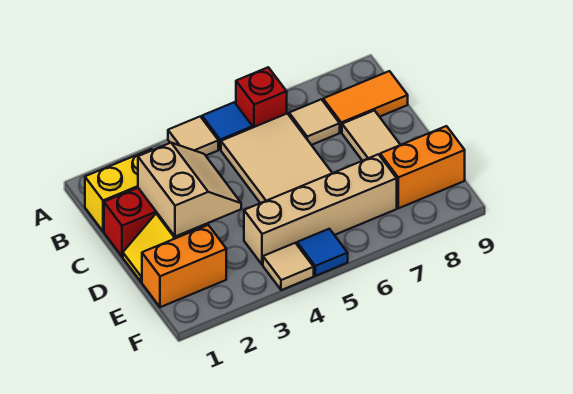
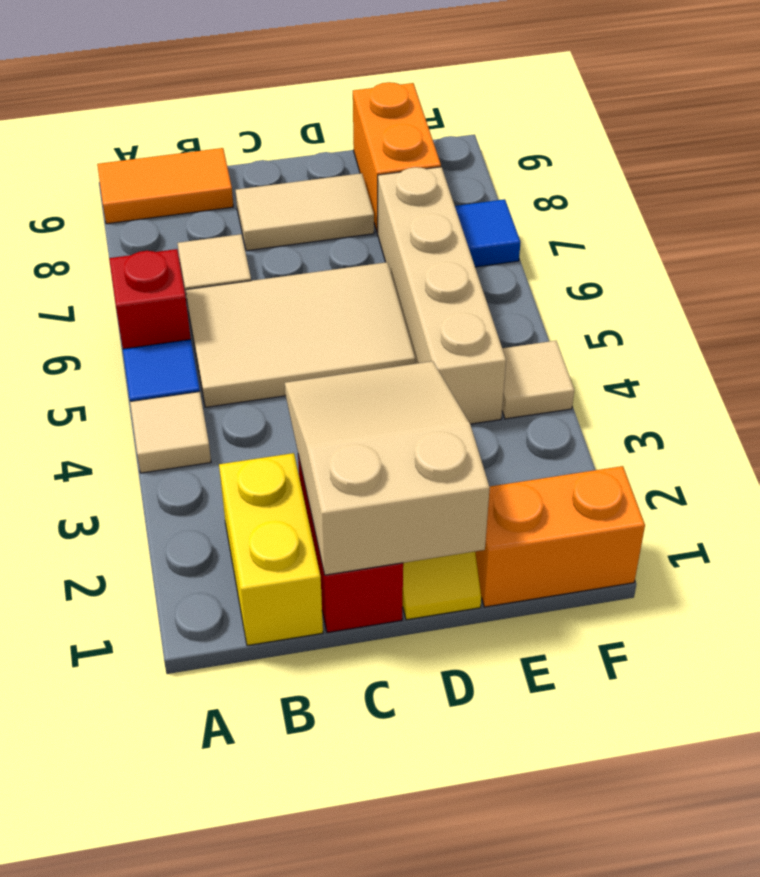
orange tile B8:B9 level 1 -> orange tile A9:B9 level 1
tan slope C2:D3 level 2 top 2 -> tan slope C1:D3 level 2 top 1
orange brick E1:E2 level 1 -> orange brick E1:F1 level 1
blue tile F5 level 1 -> blue tile F7 level 1

